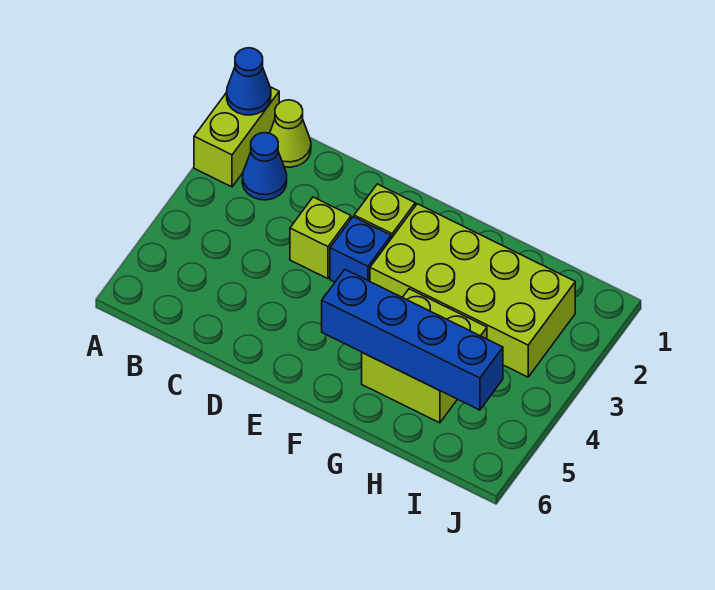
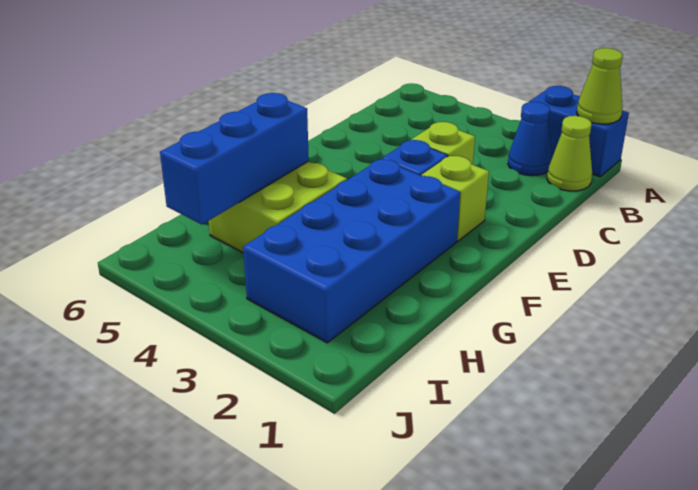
lime brick A1:A2 level 1 -> blue brick A1:A2 level 1
blue cone A1 level 2 -> lime cone A1 level 2
lime brick F2:I3 level 1 -> blue brick F2:I3 level 1
blue brick F5:I5 level 2 -> blue brick G5:I5 level 2

